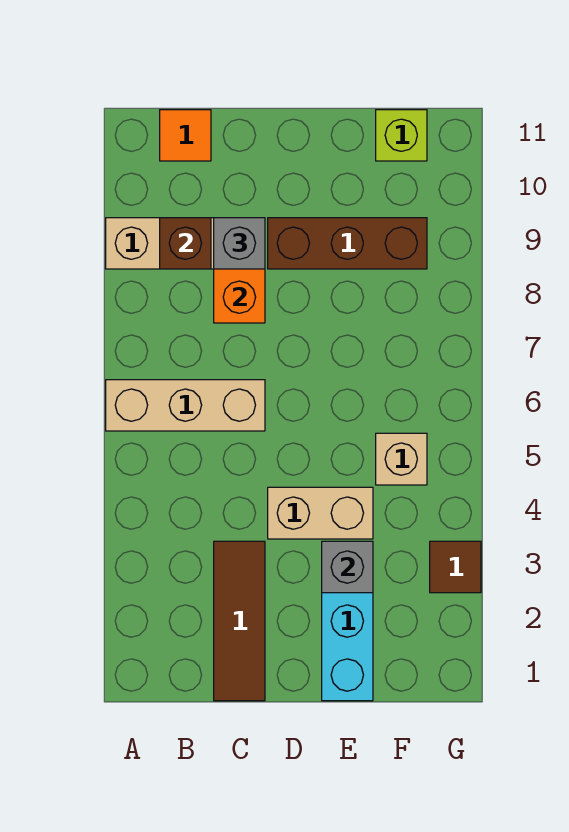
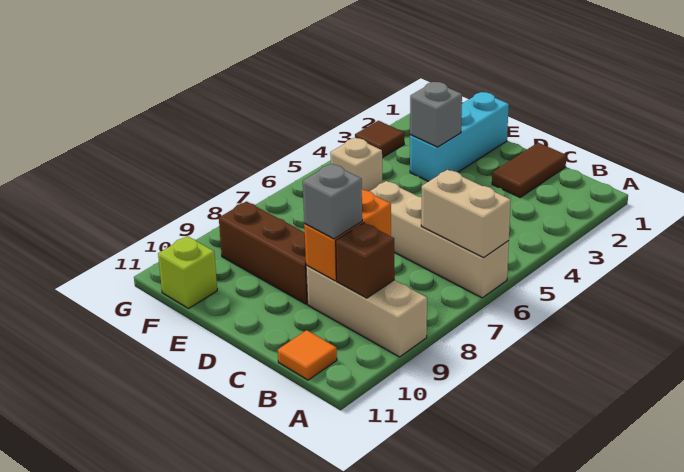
tan brick A6:C6 level 1 -> tan brick A6:D6 level 1
brown tile C1:C3 level 1 -> brown tile C1:C2 level 1
tan brick D4:E4 level 1 -> tan brick A6:B6 level 2

